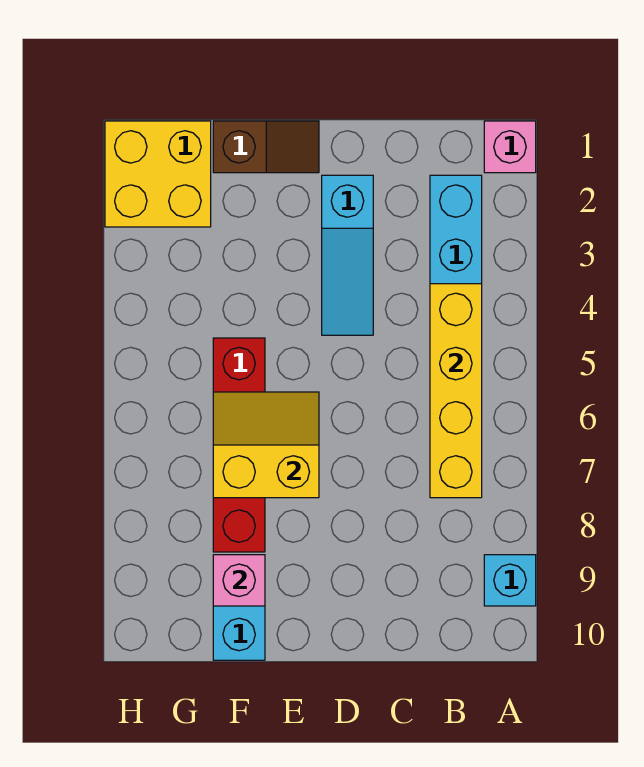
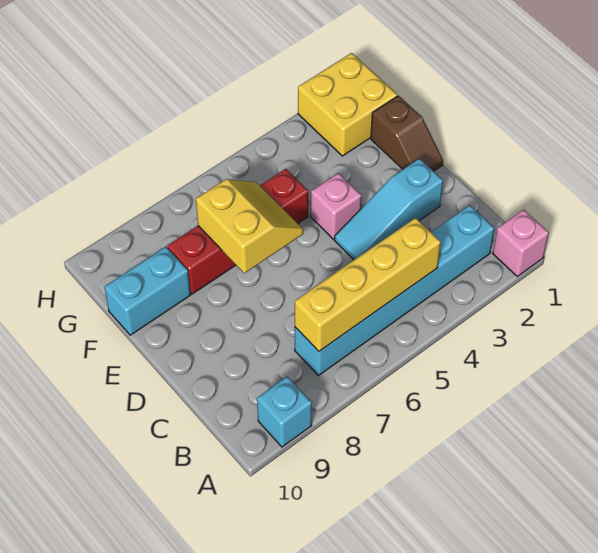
pink brick F9 level 2 -> pink brick E4 level 1

